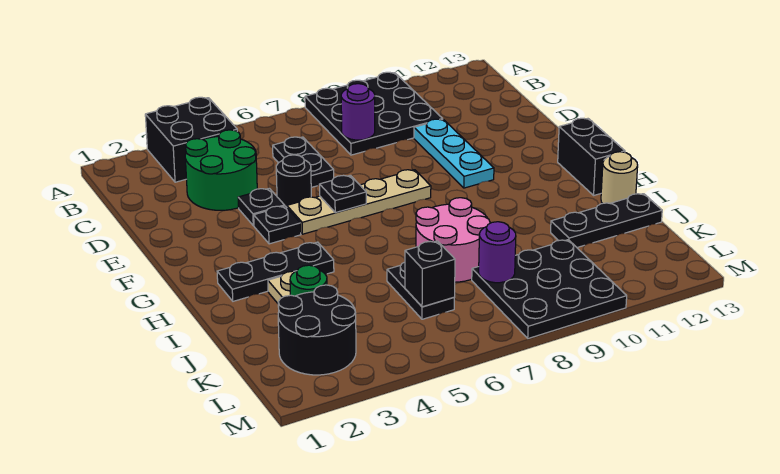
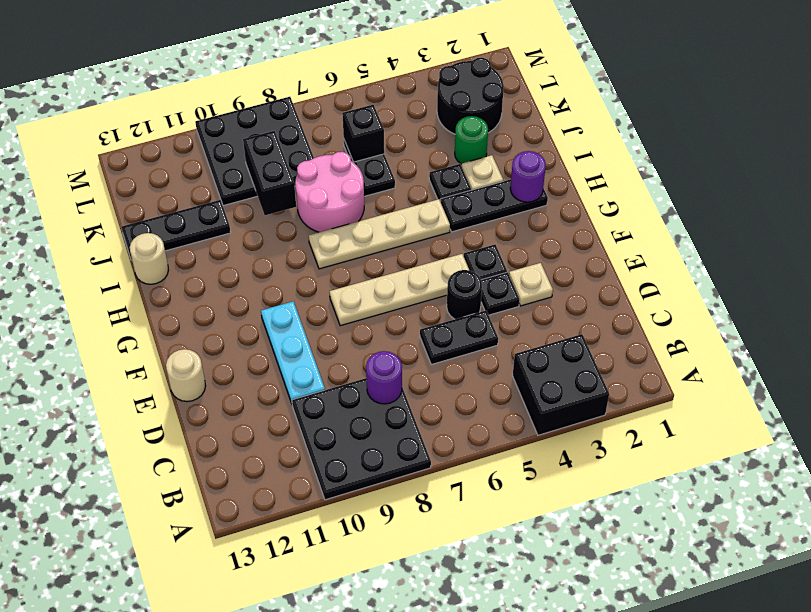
green round brick C3:D4 level 1 -> none
black plate C6:D6 level 1 -> black plate D5:D6 level 1
none -> tan plate E3 level 1
none -> tan round brick E13 level 1
black plate F6 level 2 -> black plate I4 level 1
black brick G13:H13 level 1 -> black brick J9:K9 level 2
none -> tan plate H5:H8 level 1
purple round brick K8 level 2 -> purple round brick H2 level 2

